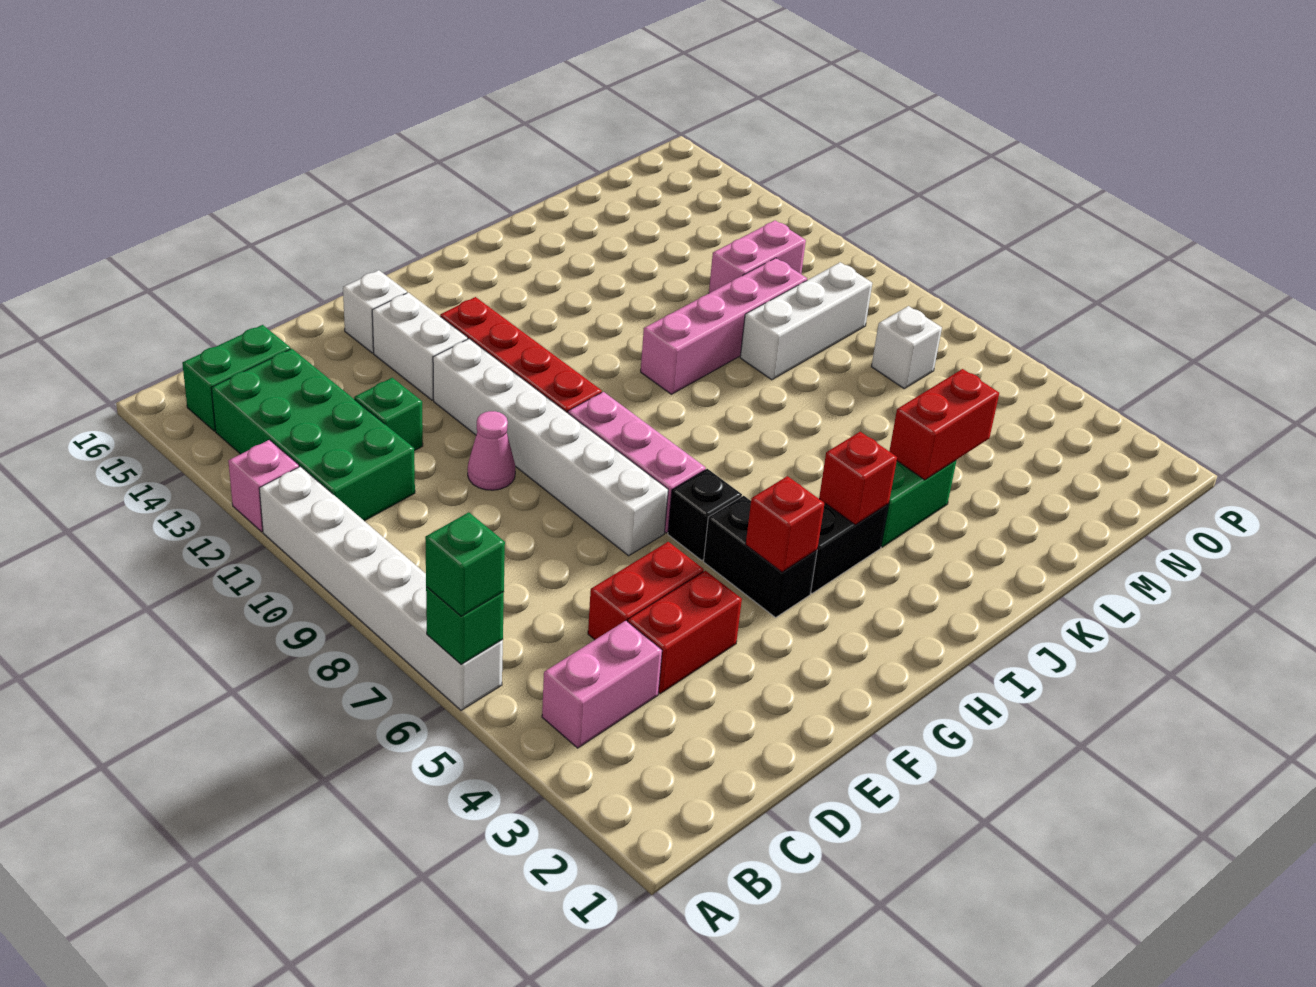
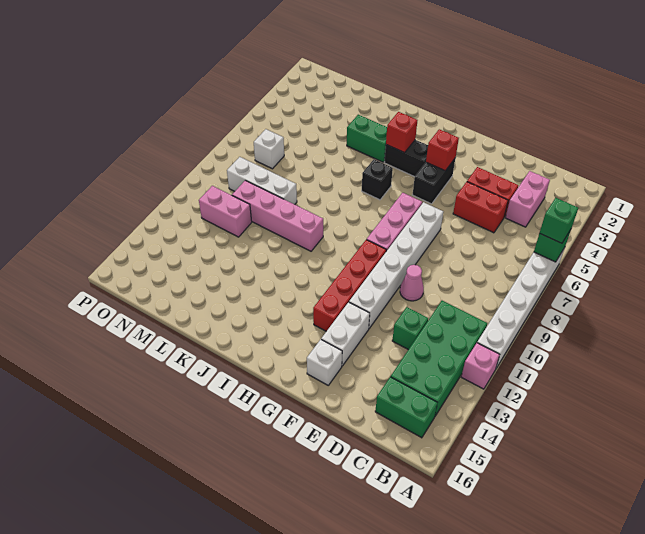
pink brick B4:C4 level 1 -> pink brick C3:C4 level 1
black brick G6 level 1 -> black brick I6 level 1
red brick K4:L4 level 2 -> none

